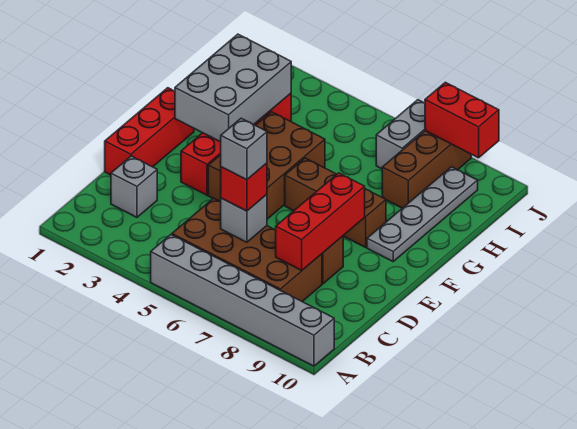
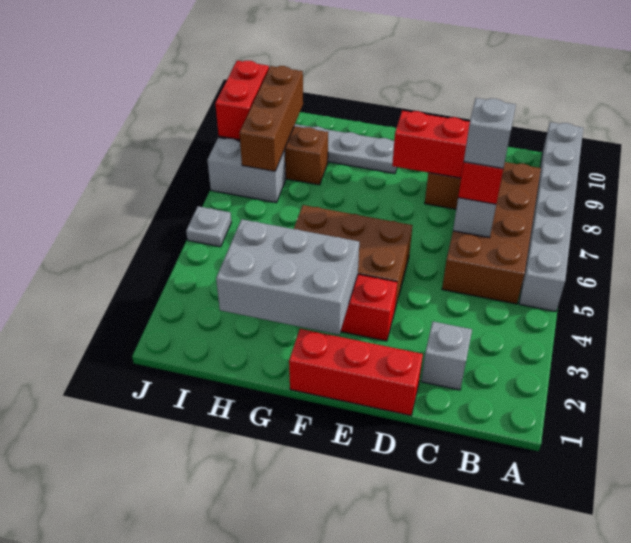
brown brick F6:F8 level 1 -> brown brick I7:I9 level 2
none -> grey plate J5 level 1

